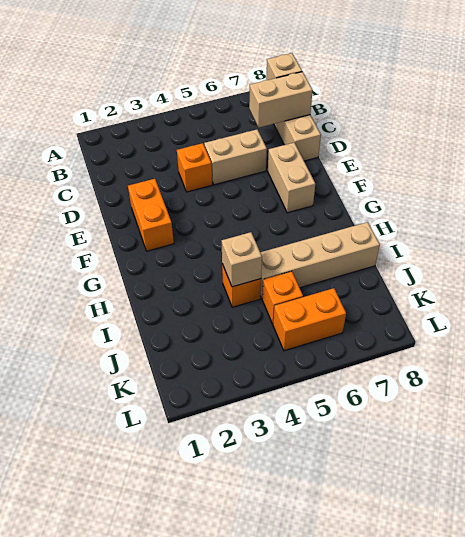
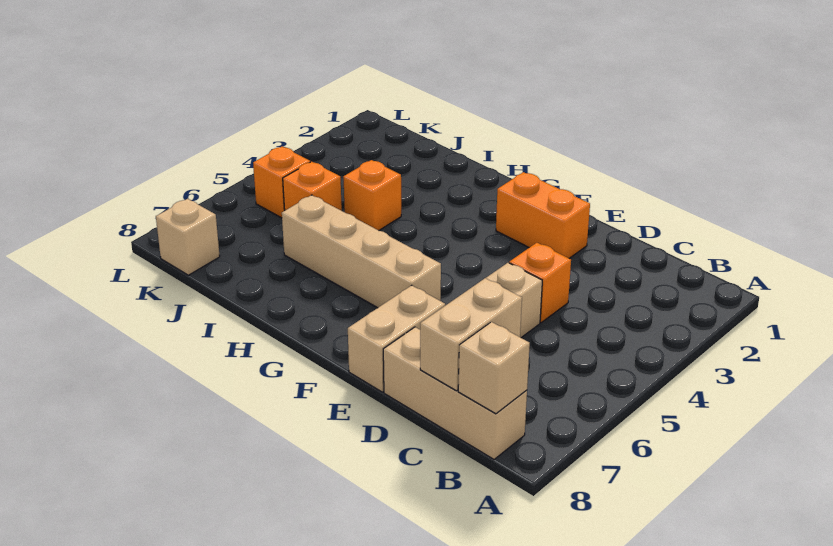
tan brick E7:F7 level 1 -> tan brick E7:E8 level 1
tan brick I4 level 2 -> tan brick K8 level 1
tan brick I5:I8 level 1 -> tan brick F6:I6 level 1
orange brick K5:K6 level 1 -> orange brick K5 level 1

